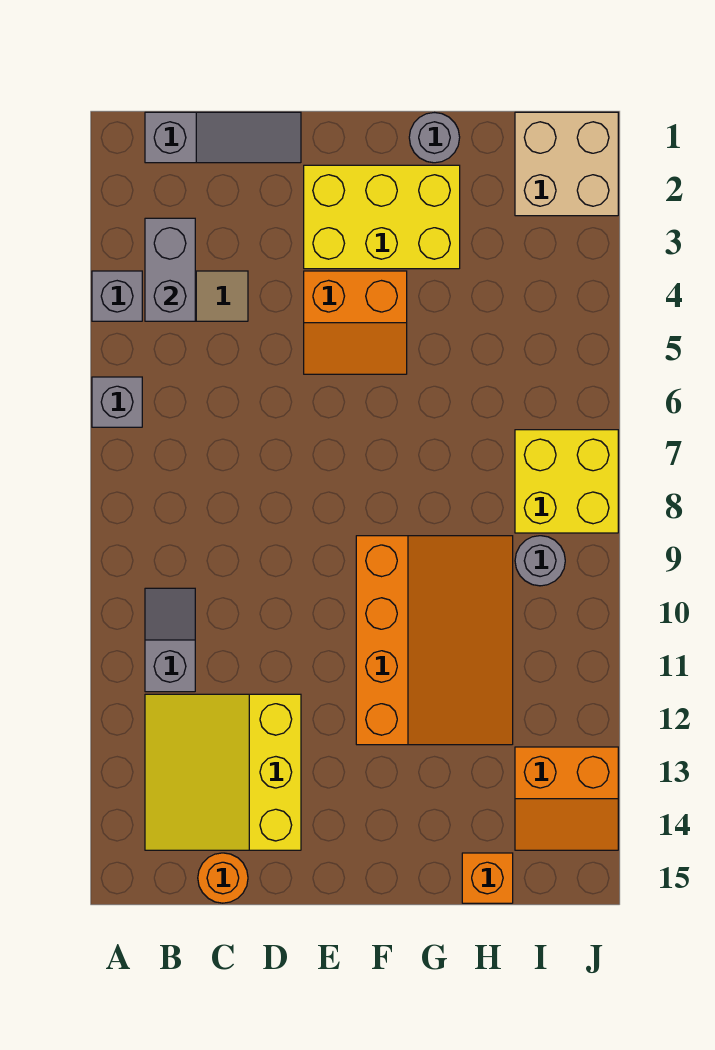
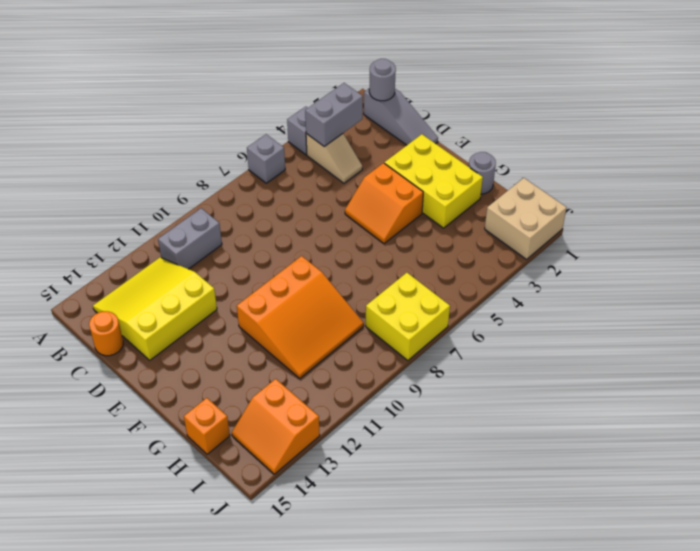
grey slope B10:B11 level 1 top 11 -> grey brick B10:B11 level 1
orange slope F9:H12 level 1 top F -> orange slope F9:H11 level 1 top F
grey round brick I9 level 1 -> grey round brick B1 level 2

